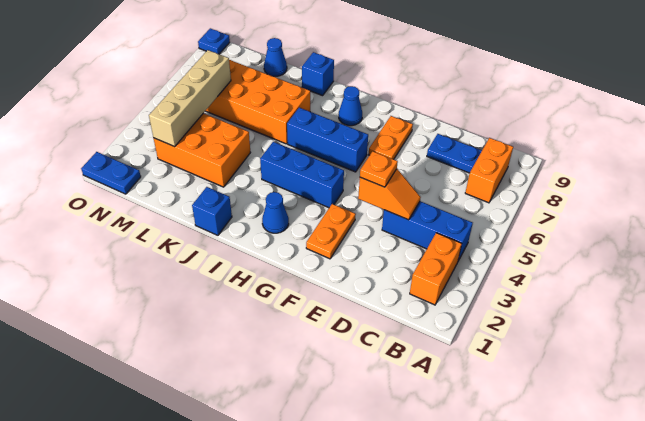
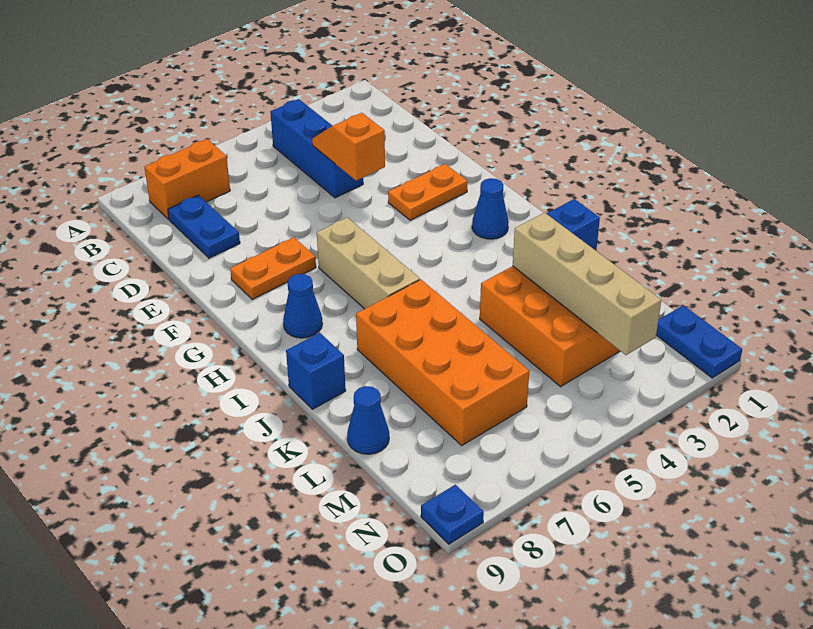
orange brick B2:B3 level 1 -> none
orange plate E4 level 3 -> none
blue brick G4:I4 level 1 -> none
blue brick G6:I6 level 1 -> tan brick G6:I6 level 1
tan brick M3:M6 level 2 -> tan brick K3:N3 level 2

